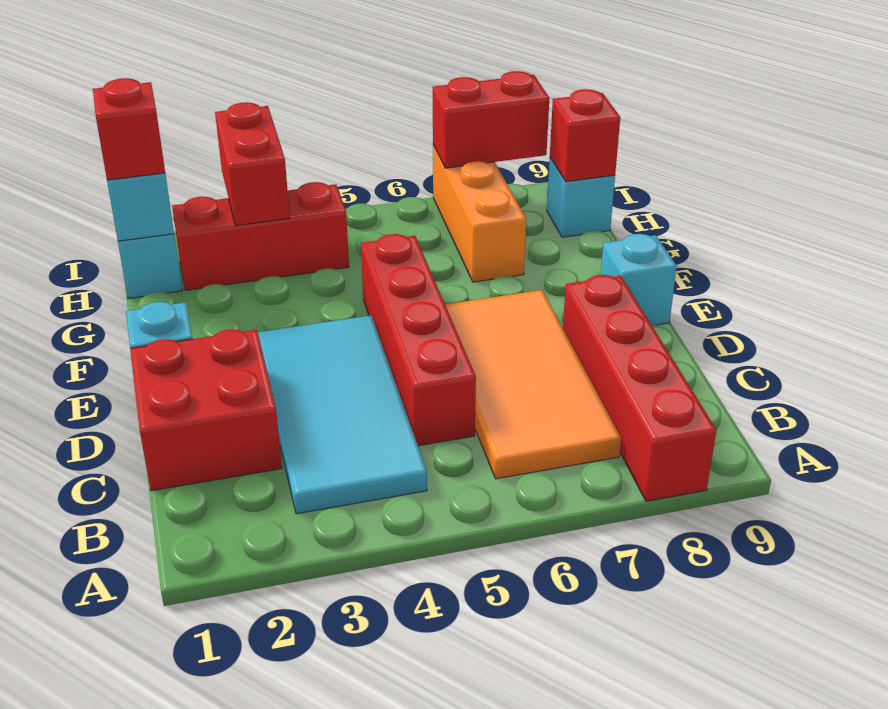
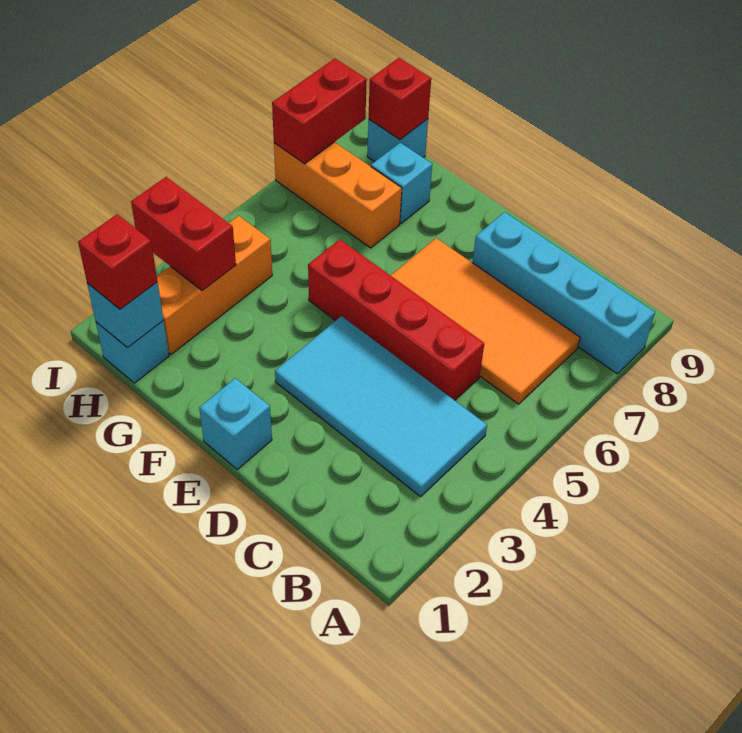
red brick A8:D8 level 1 -> cyan brick A8:D8 level 1
red brick C1:D2 level 1 -> none
cyan brick E9 level 1 -> cyan brick G8 level 1
red brick H2:H4 level 1 -> orange brick H2:H4 level 1

